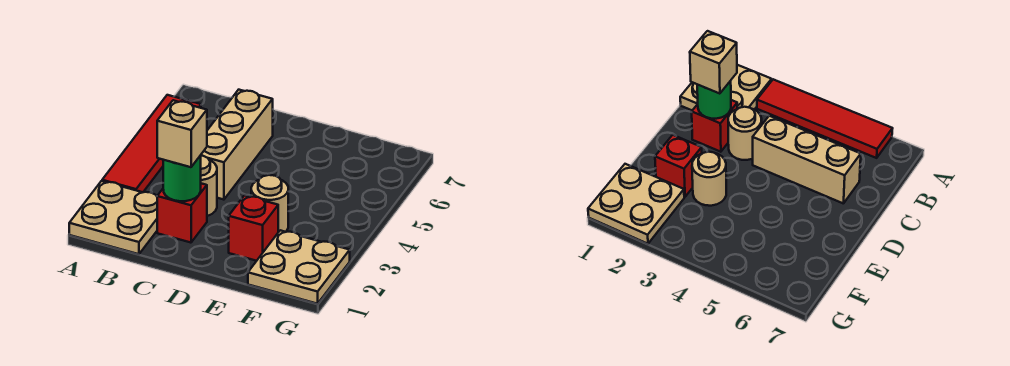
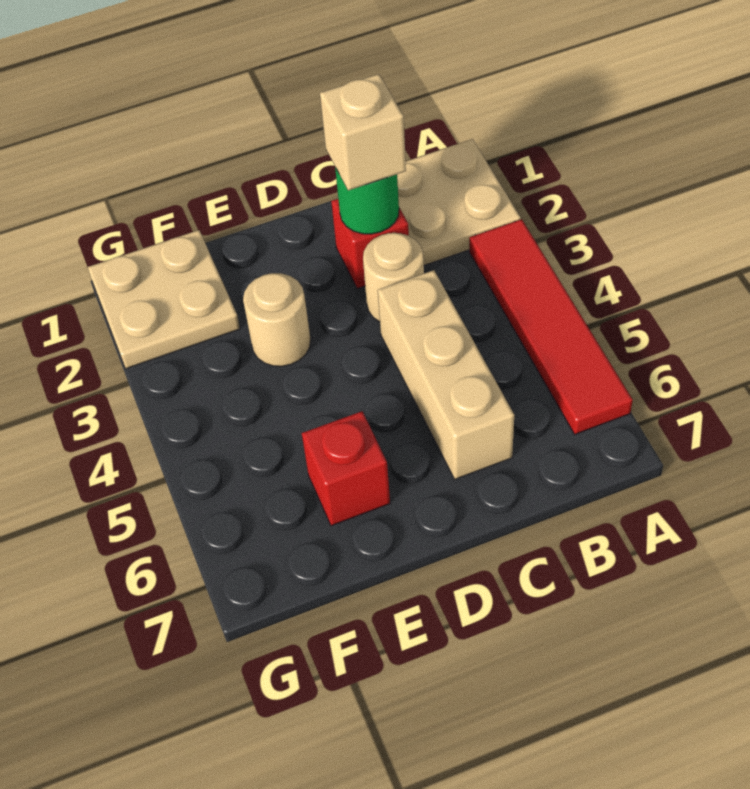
red brick E2 level 1 -> red brick E6 level 1

